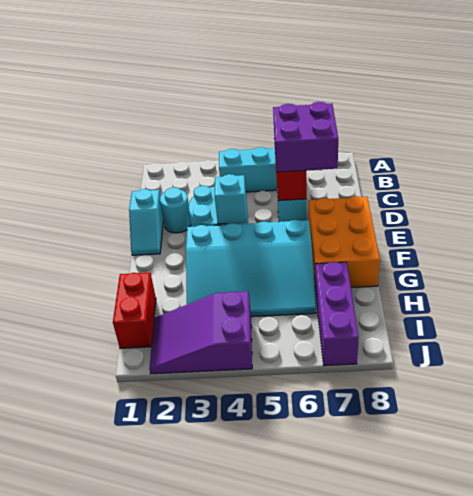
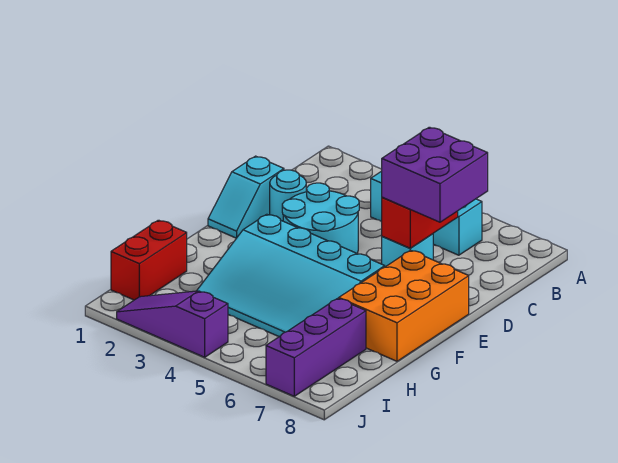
cyan brick E4 level 2 -> none
purple slope I2:J4 level 1 top 4 -> purple slope J2:J4 level 1 top 4

